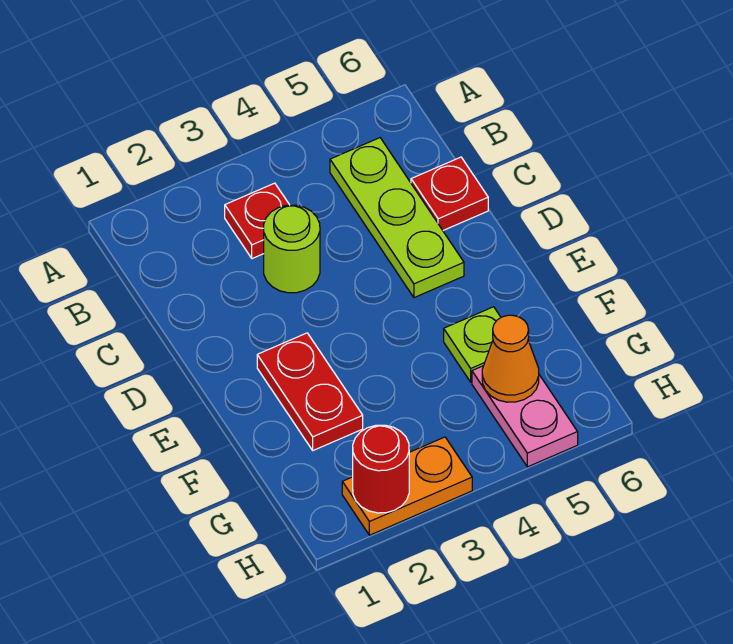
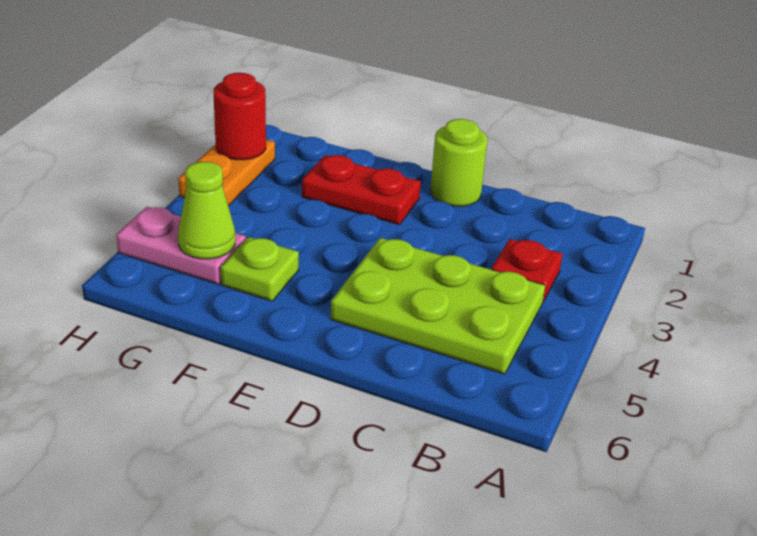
lime plate B5:D5 level 1 -> lime plate B4:D5 level 1
lime round brick C3 level 1 -> lime round brick D1 level 1
red plate C6 level 1 -> none
orange cone G5 level 2 -> lime cone G5 level 2

